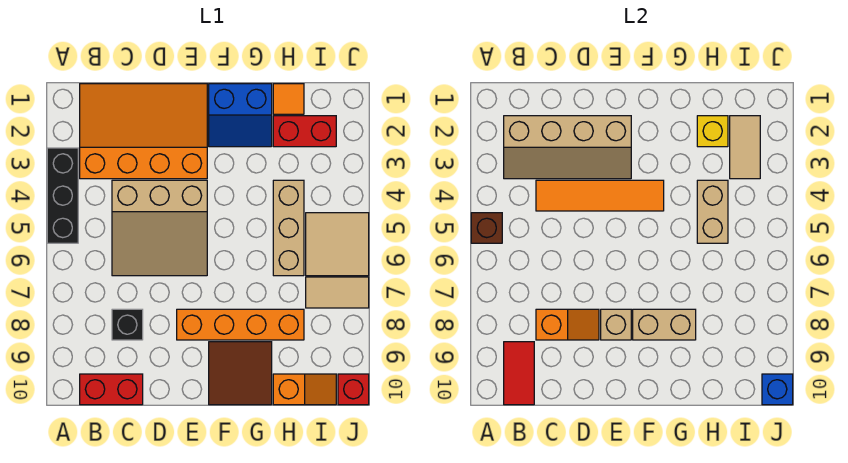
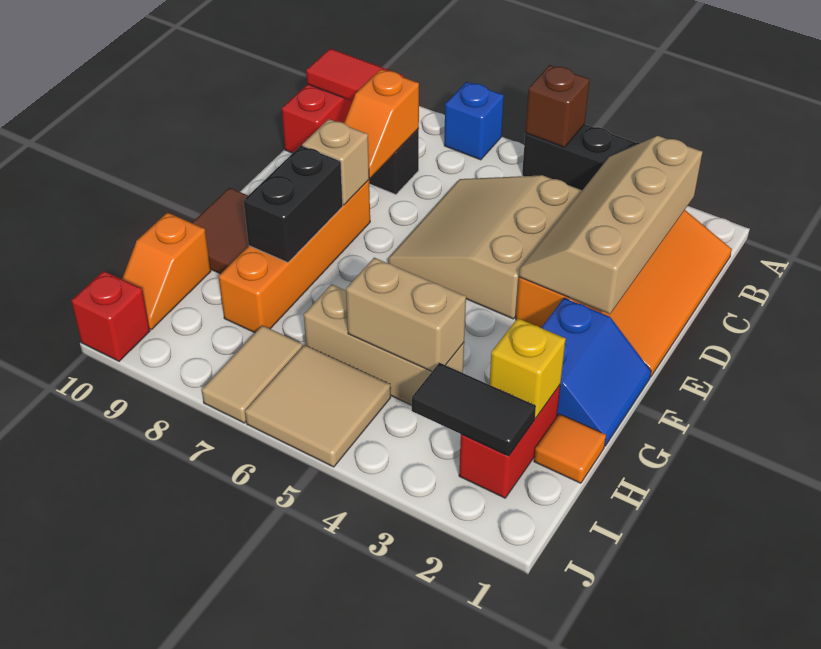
orange tile C4:F4 level 2 -> none
blue slope F1:G2 level 1 top 1 -> blue slope F1:G2 level 1 top 2
tan brick F8:G8 level 2 -> black brick F8:G8 level 2
tan tile I2:I3 level 2 -> black tile I2:I3 level 2
blue brick J10 level 2 -> blue brick A7 level 1

